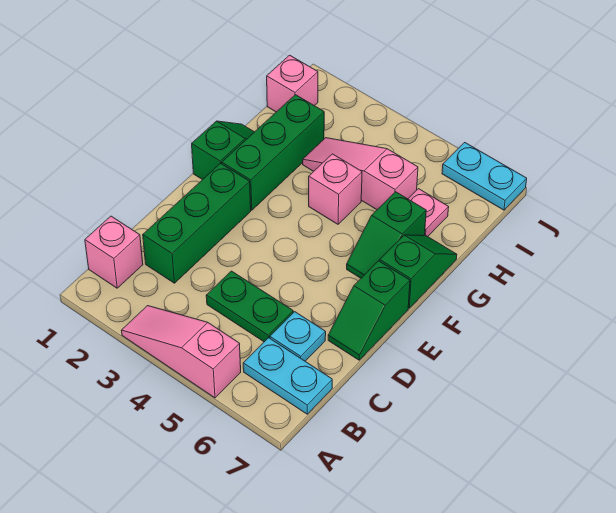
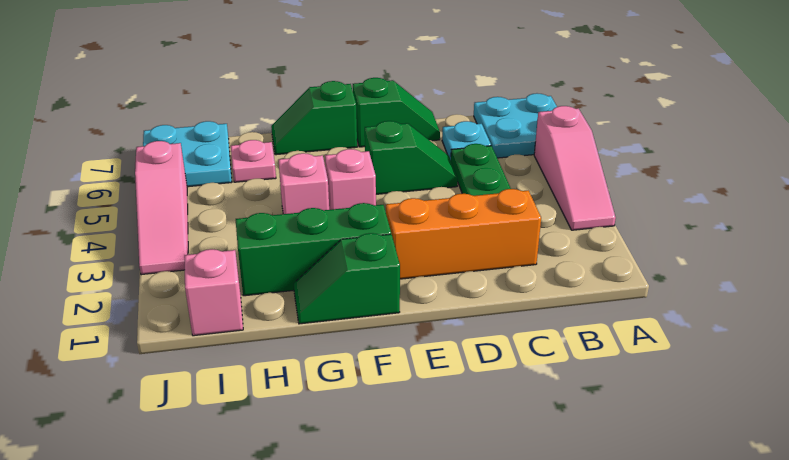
pink brick B1 level 1 -> pink brick F4 level 1
cyan plate B6:B7 level 1 -> cyan plate A6:B7 level 1
green brick C2:E2 level 1 -> orange brick C2:E2 level 1
green slope F6:G6 level 1 top G -> green slope D5:E5 level 1 top E
pink slope H3:H5 level 1 top 5 -> pink slope J3:J5 level 1 top 5
cyan plate J6:J7 level 1 -> cyan plate I6:J7 level 1

